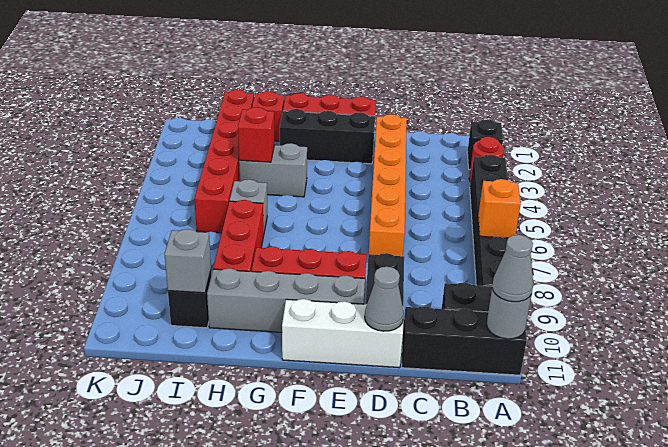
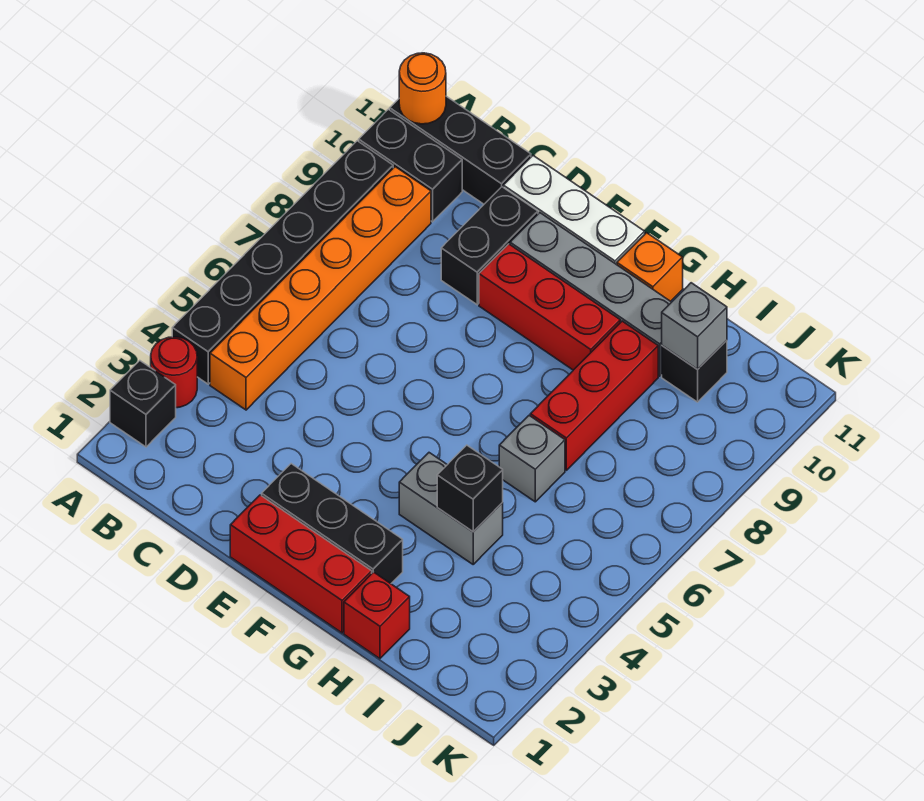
orange brick A7 level 2 -> orange brick G11 level 1
grey round brick A11 level 2 -> orange round brick A11 level 2
grey cone A11 level 3 -> none
orange brick D2:D7 level 1 -> orange brick B4:B9 level 1
grey cone D11 level 2 -> none
red brick H4 level 2 -> black brick H4 level 2
red brick I1:I6 level 1 -> none

